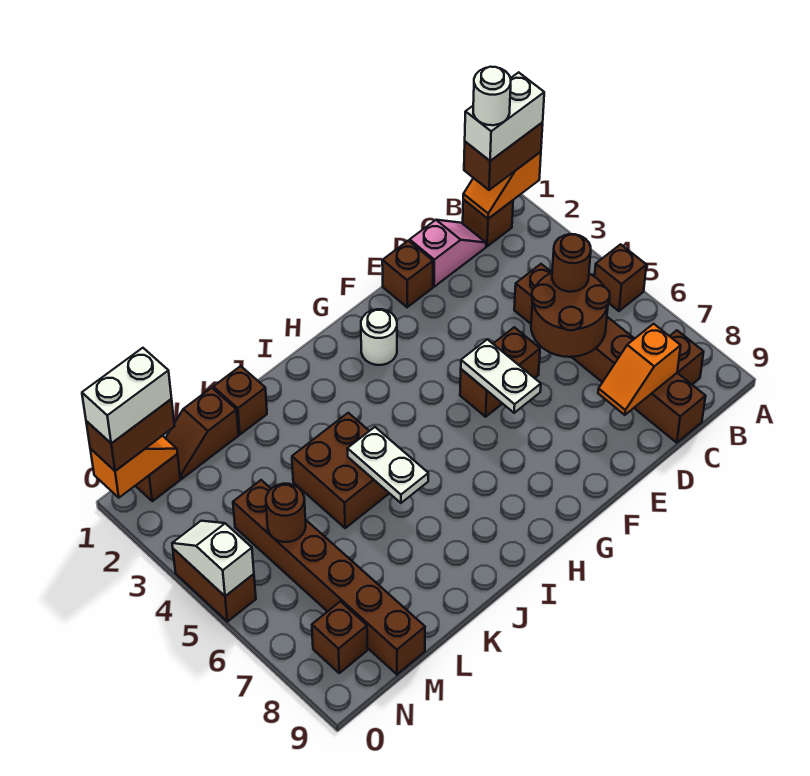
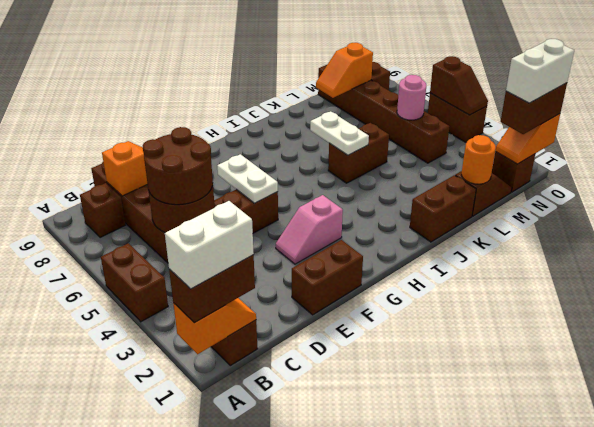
brown brick A5 level 1 -> brown brick A4:A5 level 1
white round brick B1 level 5 -> none
pink slope C1:D1 level 1 top D -> pink slope F3:G3 level 1 top G
brown round brick C5 level 3 -> brown round brick C5:D6 level 3
brown brick E1 level 1 -> brown brick E1:F1 level 1
white round brick G2 level 1 -> none
brown brick J4:K5 level 1 -> brown brick J5:K5 level 1
brown brick K1 level 1 -> brown brick J1:K1 level 1
none -> orange round brick L1 level 2
none -> orange slope L8:M8 level 2 top M
brown round brick M5 level 2 -> pink round brick M5 level 2
white slope O4:O5 level 2 top 5 -> brown slope O4:O5 level 2 top 5

